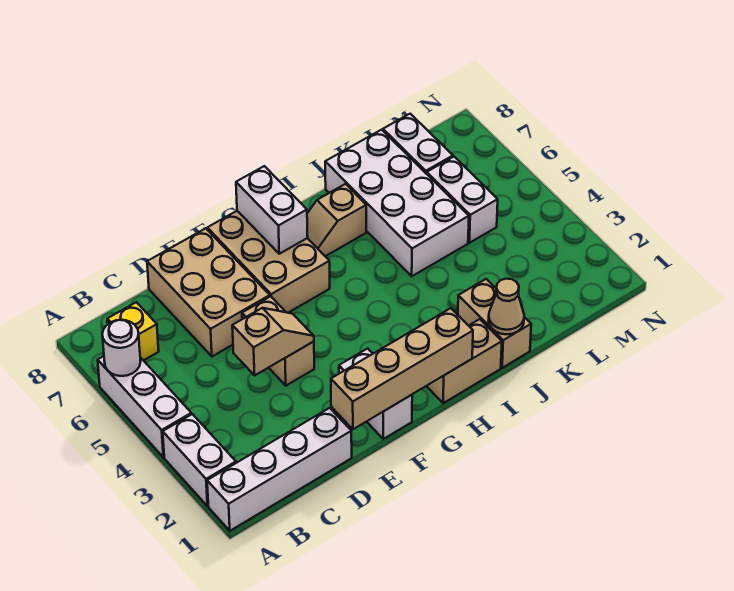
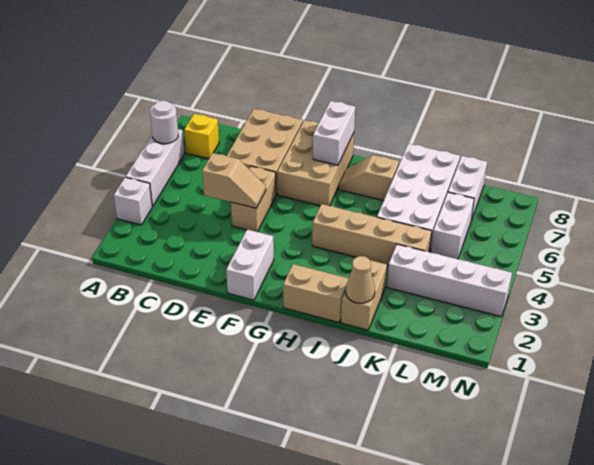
white brick A1:D1 level 1 -> white brick K3:N3 level 1
white brick A2:A3 level 1 -> white brick A3 level 1
tan brick E1:H1 level 2 -> tan brick H4:K4 level 1

